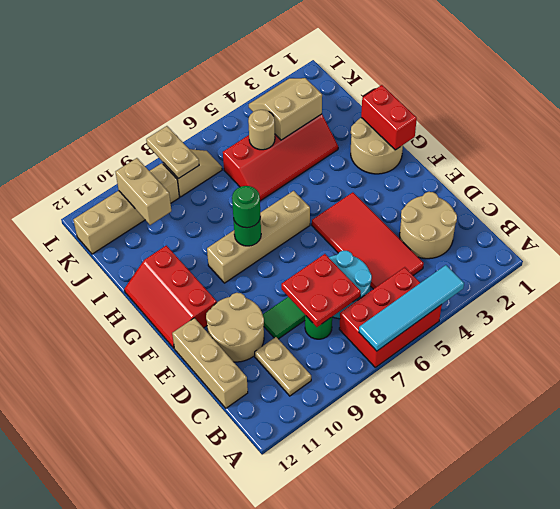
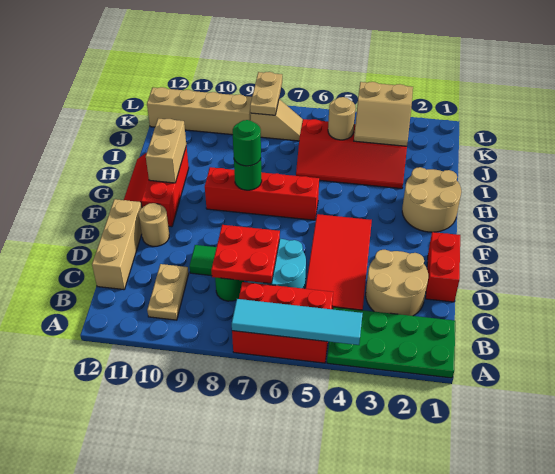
none -> green plate A1:B4 level 1
tan round brick D10:E11 level 1 -> tan round brick E11 level 1
red brick G1:H1 level 2 -> red brick D1:E1 level 1
tan brick G6:G9 level 1 -> red brick G6:G9 level 1
tan slope J3:K4 level 2 top J -> tan slope J3:K4 level 2 top K
tan brick J10:K10 level 2 -> tan brick G11:H11 level 2

